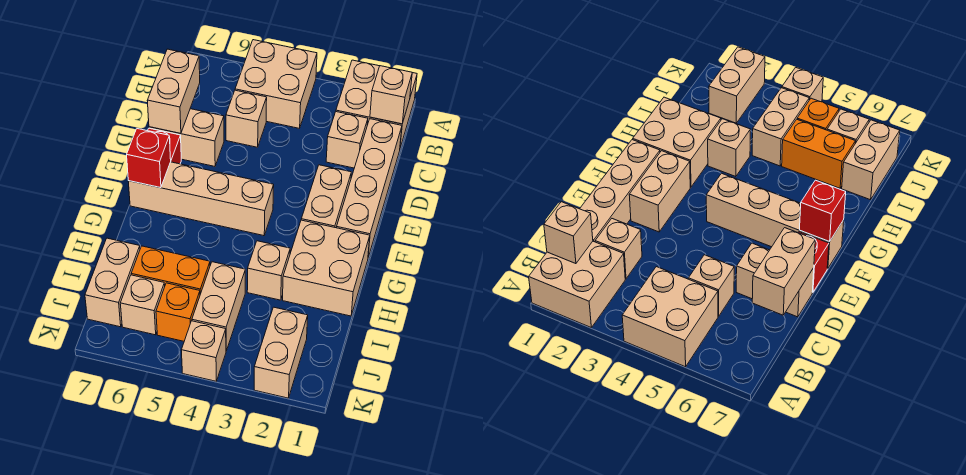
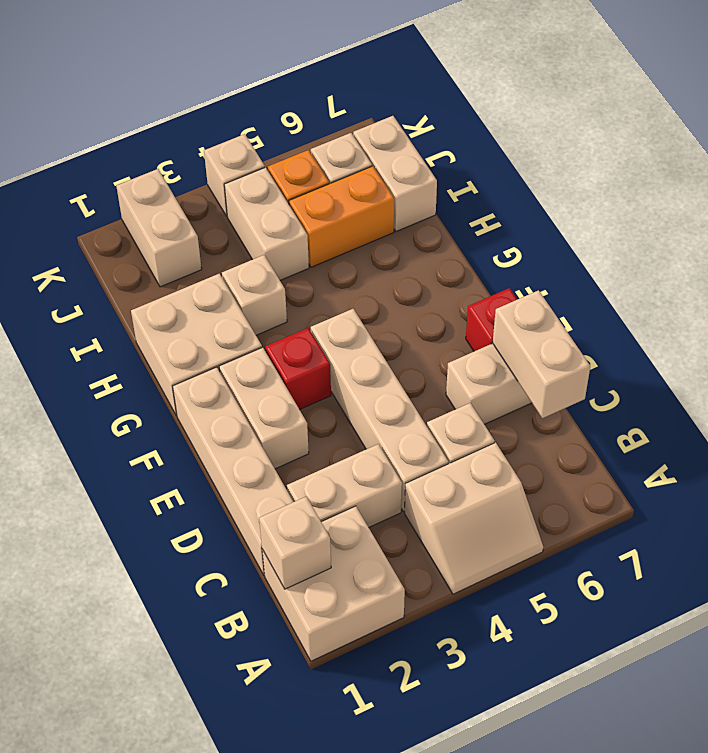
tan brick A4:B5 level 1 -> tan slope A4:B5 level 1 top B
tan brick C2 level 1 -> tan brick C2:C3 level 1
tan brick F4:F7 level 1 -> tan brick C4:F4 level 1
red brick F7 level 2 -> red brick F3 level 1

